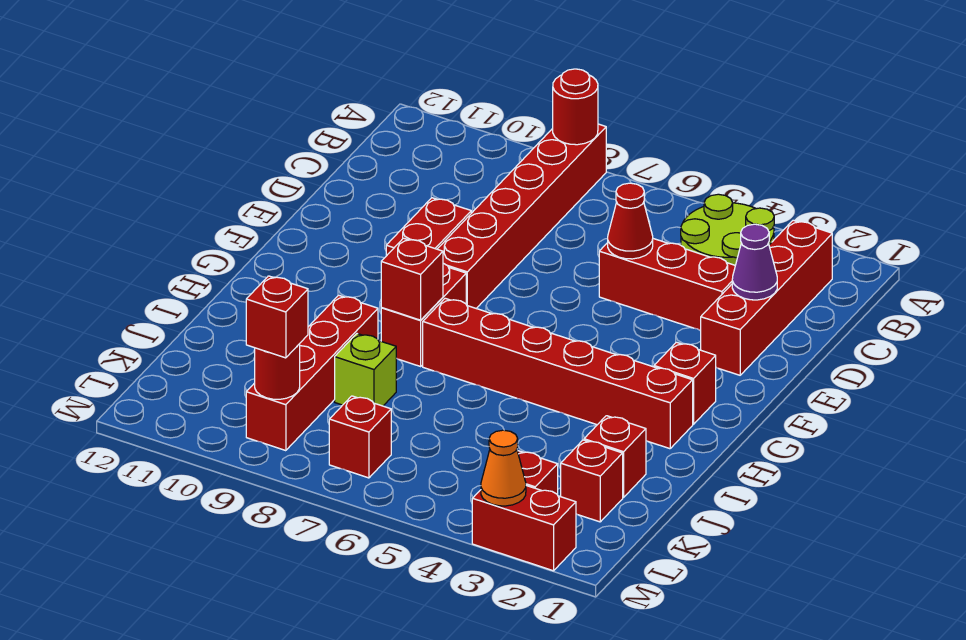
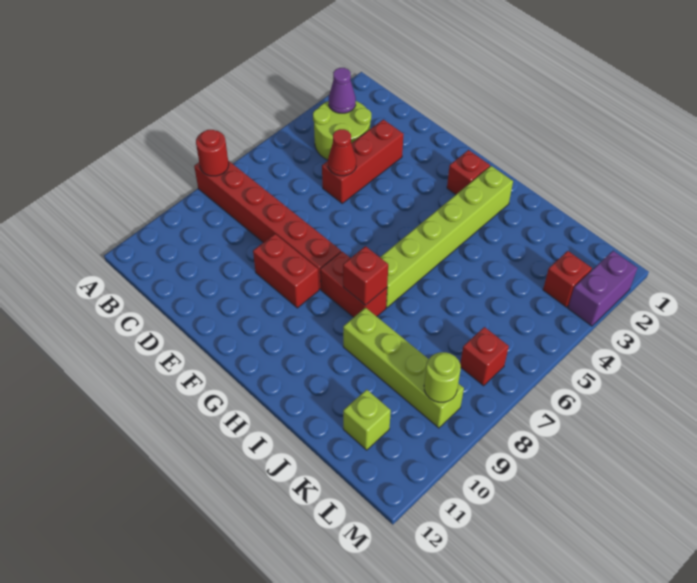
red brick B2:E2 level 1 -> none
purple cone D2 level 2 -> purple cone B3 level 2
red brick H2:H7 level 1 -> lime brick H2:H7 level 1
red brick I9:L9 level 1 -> lime brick I9:L9 level 1
red brick J2 level 1 -> none
lime brick J8 level 1 -> lime brick K11 level 1
red brick K2 level 1 -> none
red round brick L9 level 2 -> lime round brick L9 level 2
red brick L9 level 3 -> none
red brick M2:M3 level 1 -> purple brick M2:M3 level 1
orange cone M3 level 2 -> none

